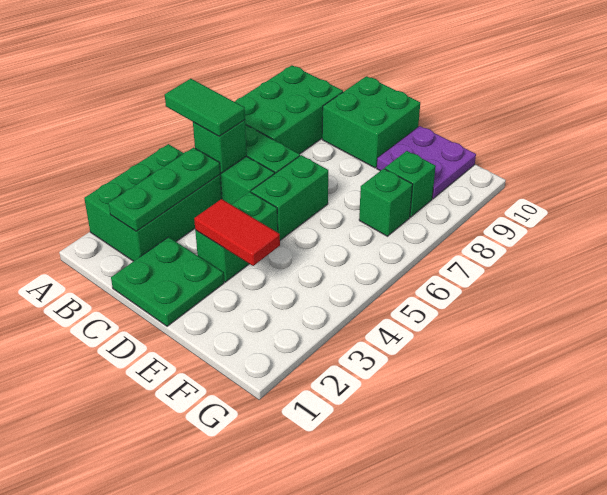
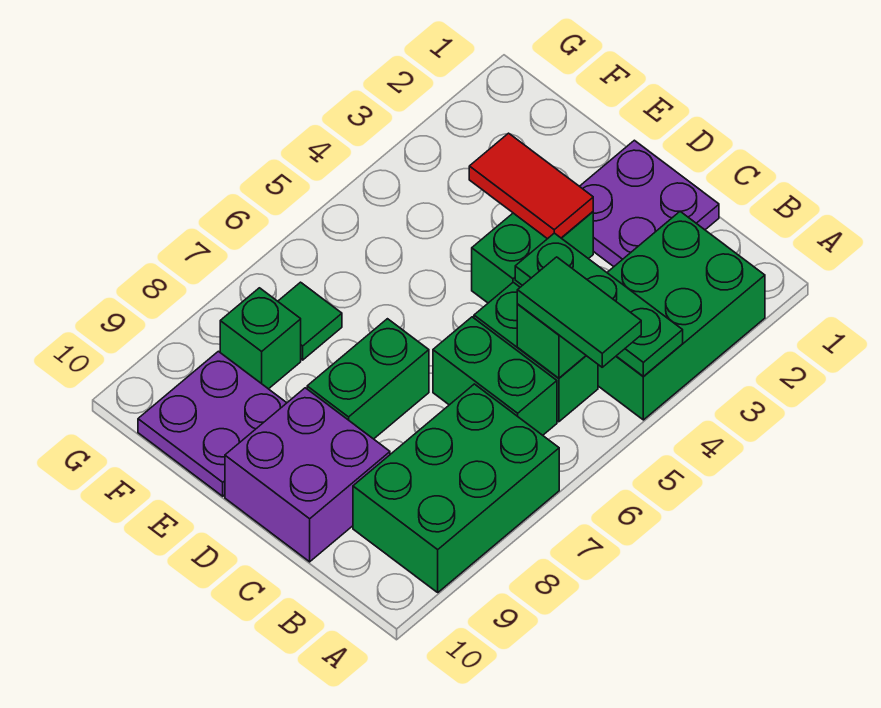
green plate B2:B4 level 2 -> green plate A4:C4 level 2
green plate C1:D2 level 1 -> purple plate C1:D2 level 1
green brick C9:D10 level 1 -> purple brick C9:D10 level 1
green brick D5:D6 level 1 -> green brick D7:D8 level 1
green brick F7 level 1 -> green tile F7 level 1

